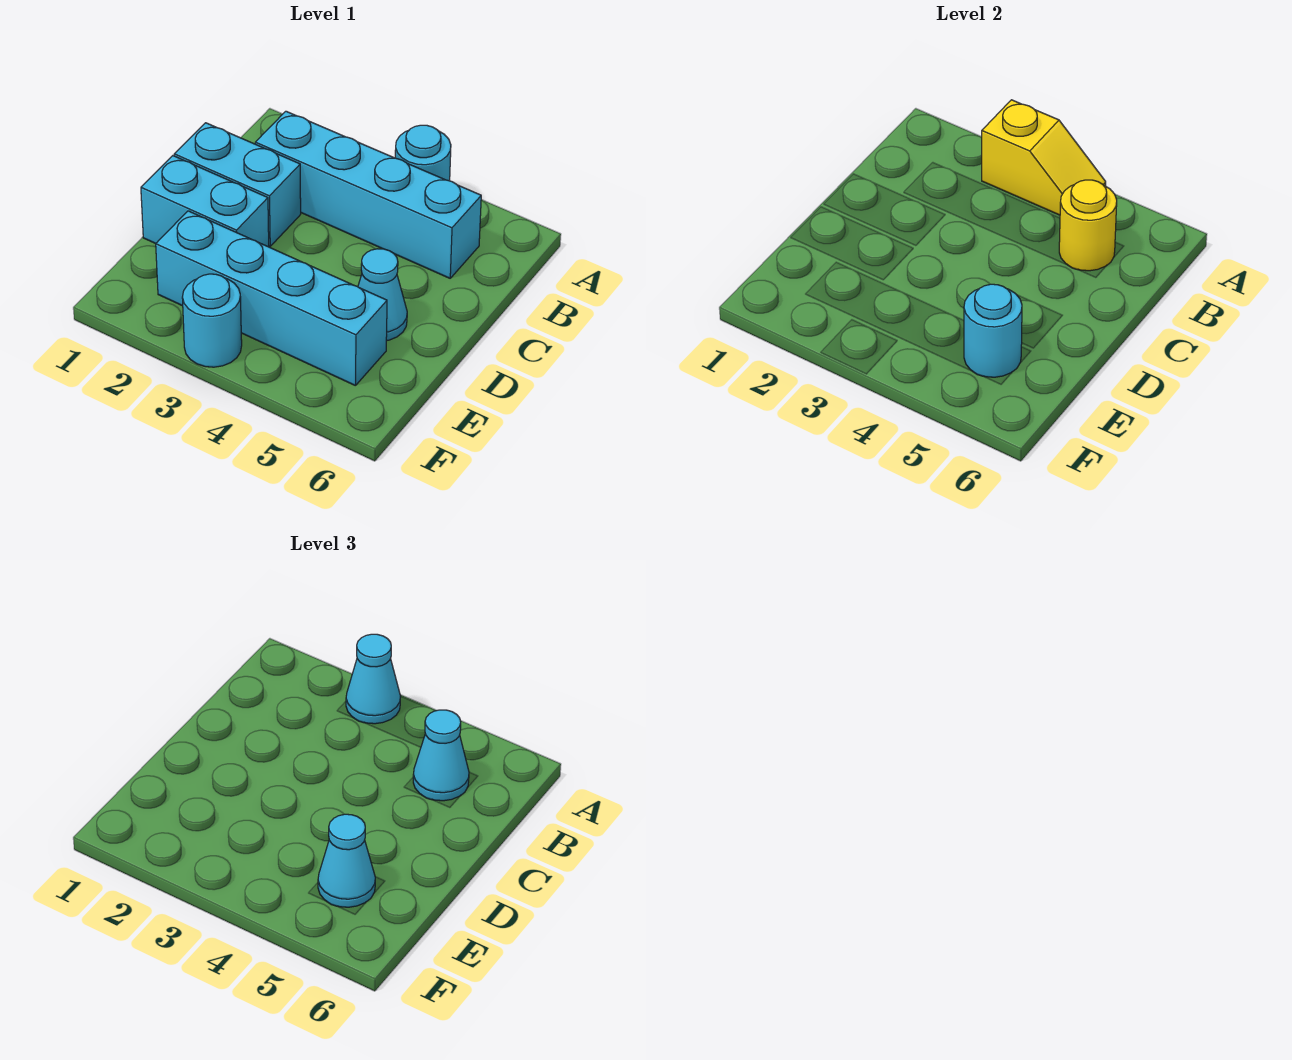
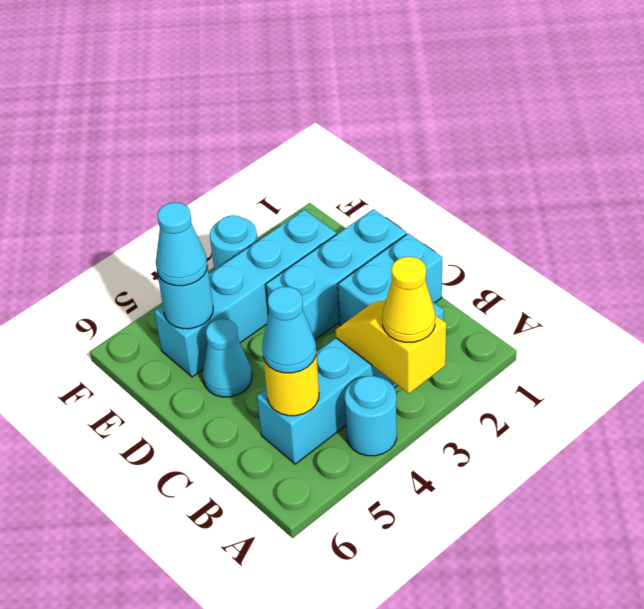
yellow slope A3:A4 level 2 top 3 -> yellow slope A3:B3 level 2 top A
cyan cone A3 level 3 -> yellow cone A3 level 3
cyan brick D1:D2 level 1 -> cyan brick D1:D3 level 1

